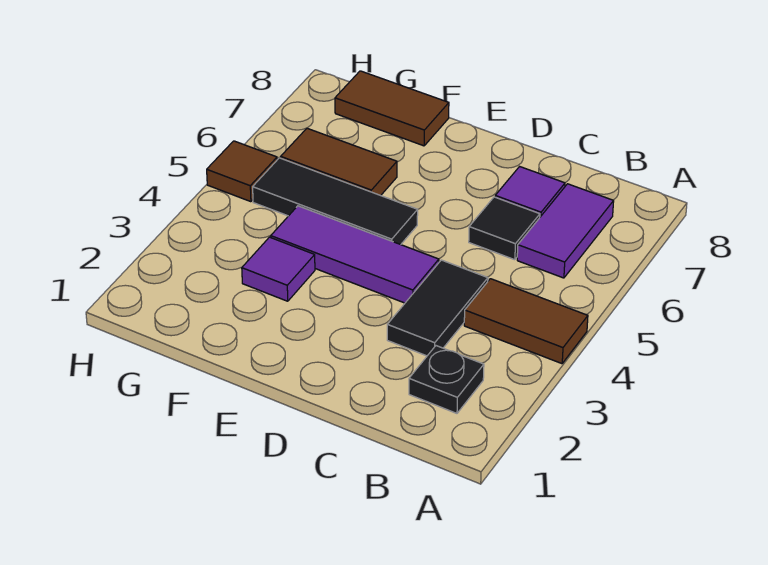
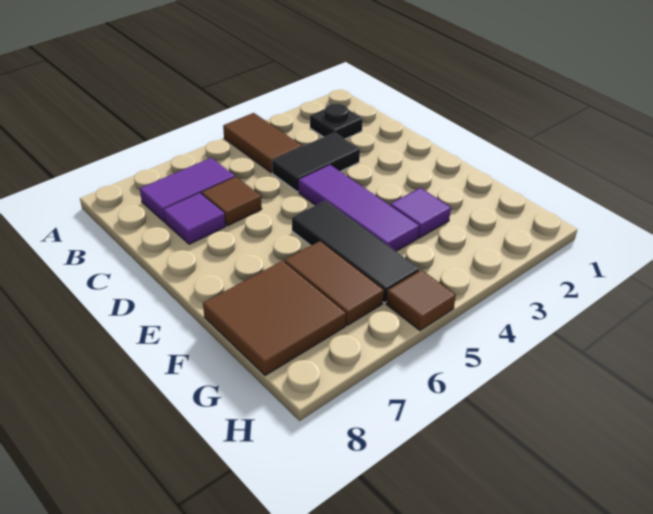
black tile C6 level 1 -> brown tile C6 level 1
brown tile F8:G8 level 1 -> brown tile F7:G8 level 1

